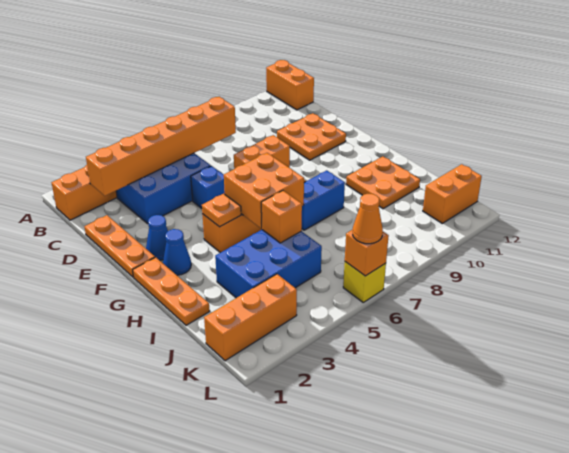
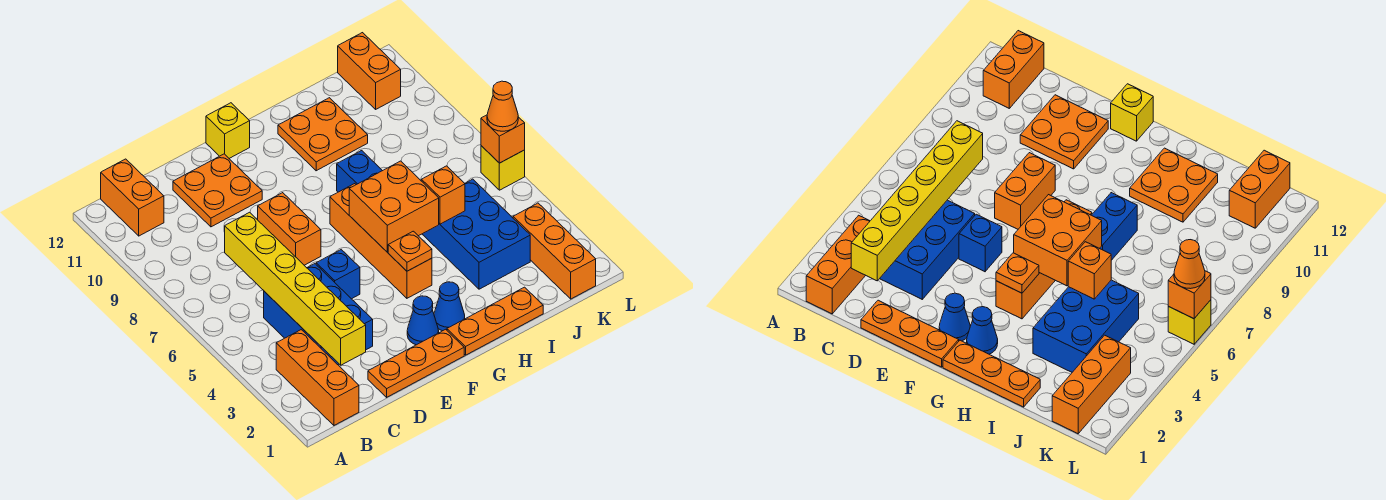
orange brick A12:B12 level 1 -> orange brick B11:B12 level 1
orange brick C2:C7 level 2 -> yellow brick C2:C7 level 2
none -> yellow brick F12 level 1

